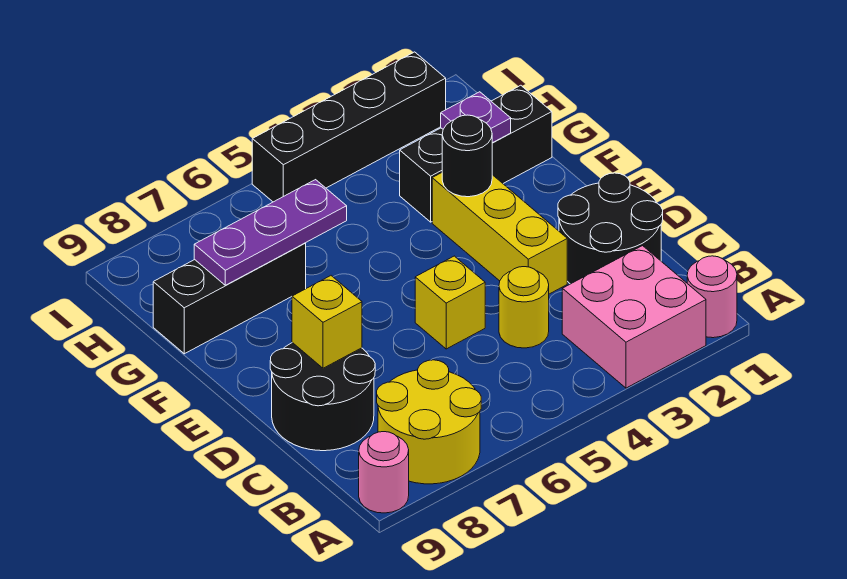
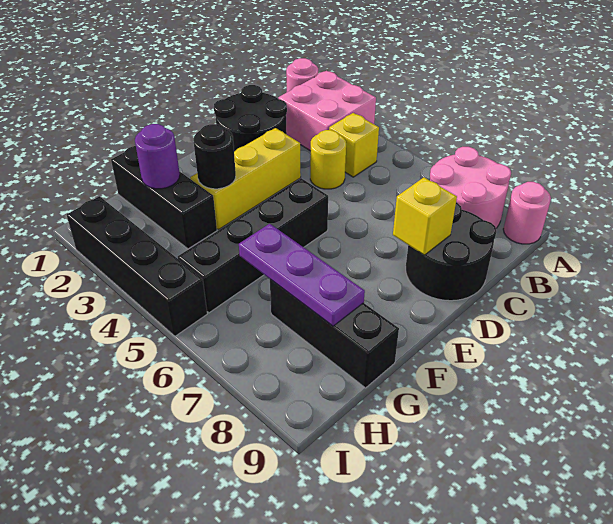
yellow round brick A7:B8 level 1 -> pink round brick A7:B8 level 1
yellow brick D5 level 1 -> yellow brick B4 level 1
none -> black brick E5:H5 level 1
purple plate G2 level 2 -> purple round brick G2 level 2

